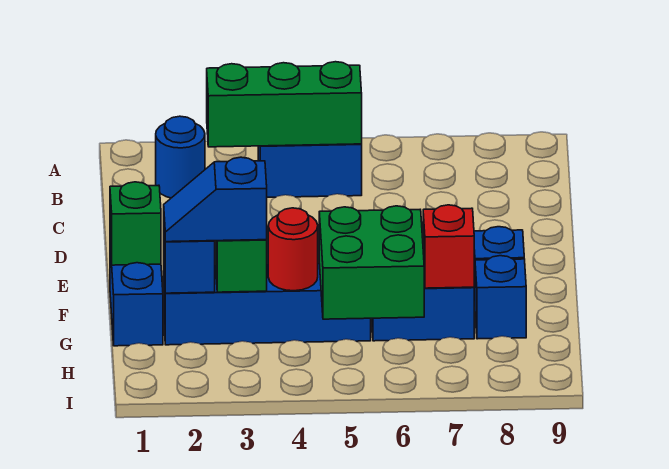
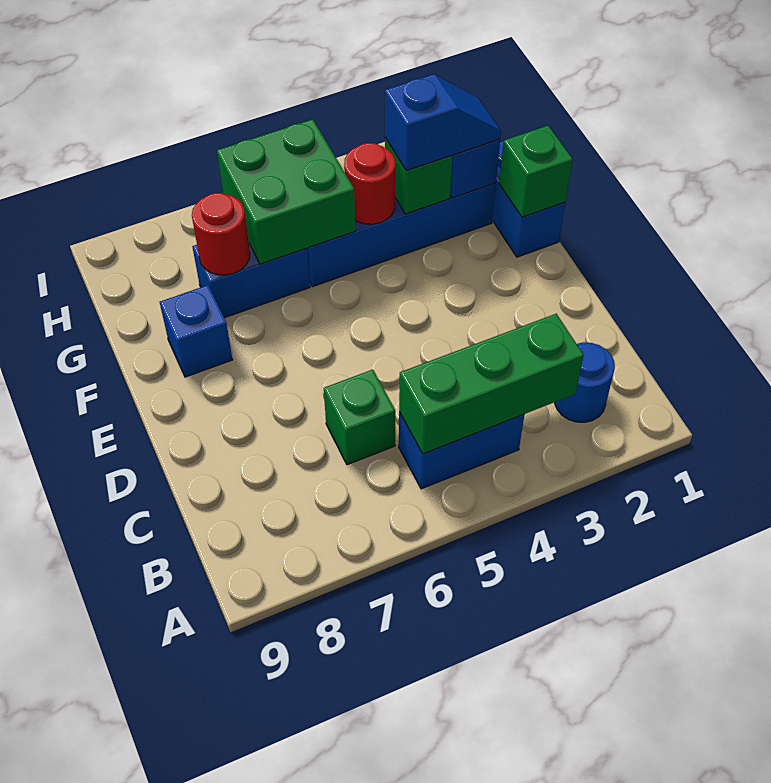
none -> green brick C6 level 1
red brick G7 level 2 -> red round brick G7 level 2
blue brick G8 level 1 -> none

